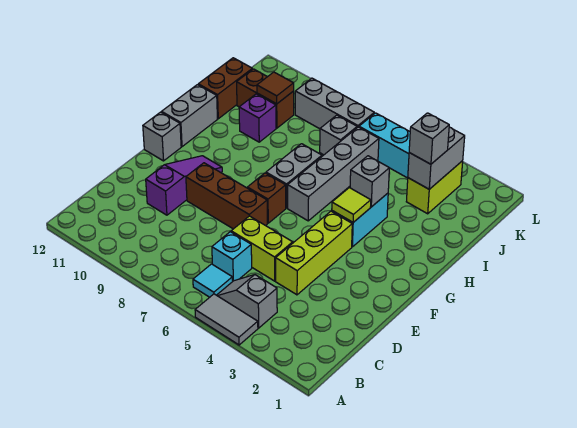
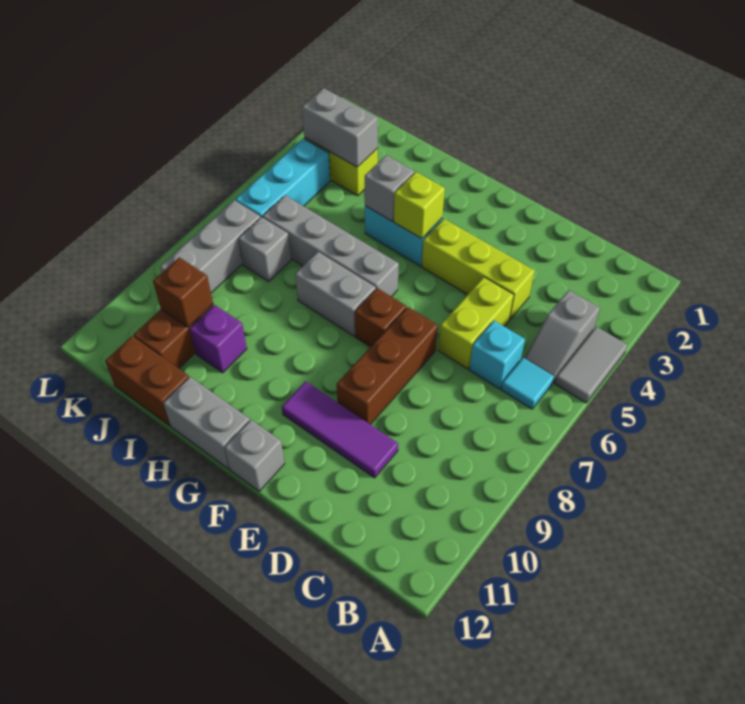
purple slope D10:F10 level 1 top D -> purple tile D10:F10 level 1
lime tile G4 level 2 -> lime brick G4 level 2
grey brick J3 level 3 -> none
brown tile J10 level 2 -> brown brick J10 level 2

